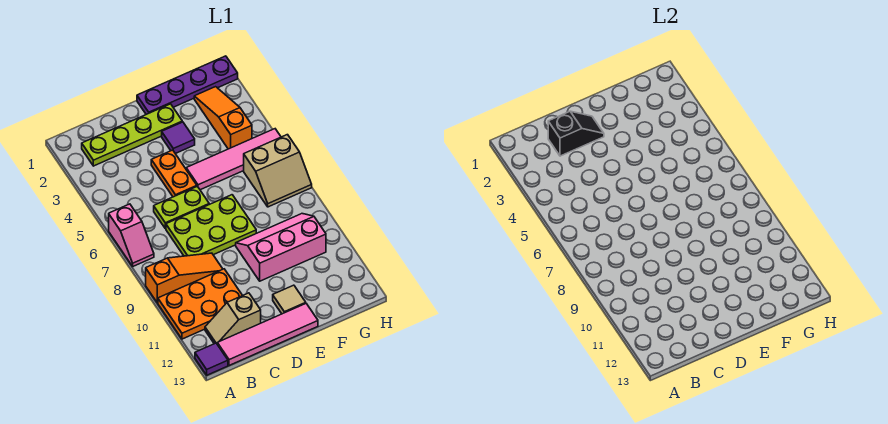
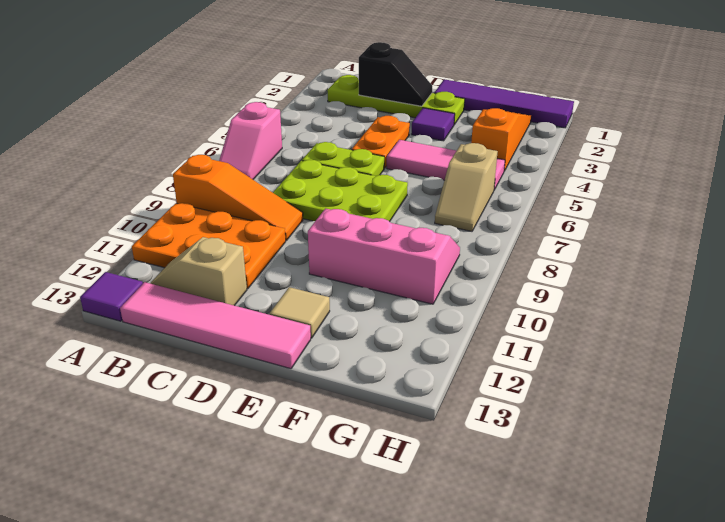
purple plate E1:H1 level 1 -> purple tile E1:H1 level 1
pink tile E5:H5 level 1 -> pink tile E5:G5 level 1
tan slope G6:H7 level 1 top 6 -> tan slope G6:G7 level 1 top 6

